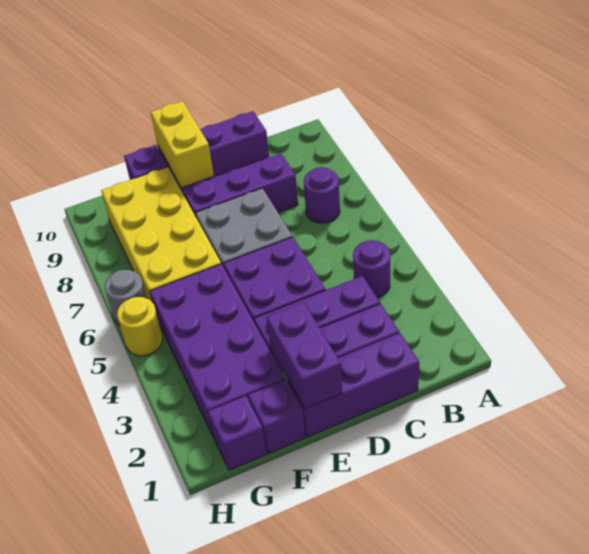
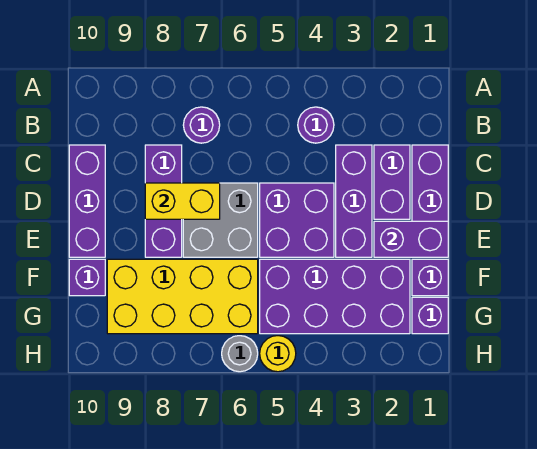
yellow brick E9:E10 level 2 -> yellow brick D7:D8 level 2

